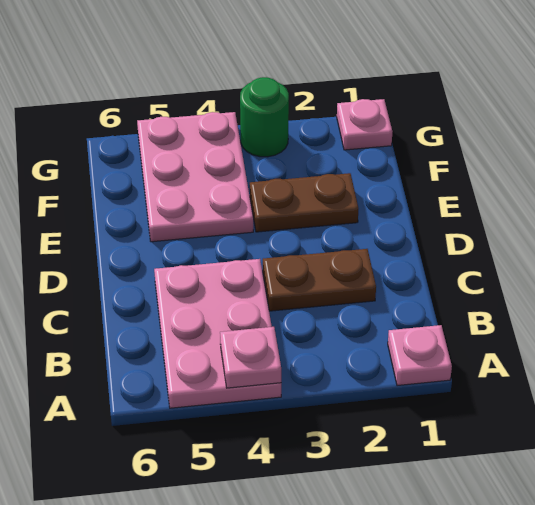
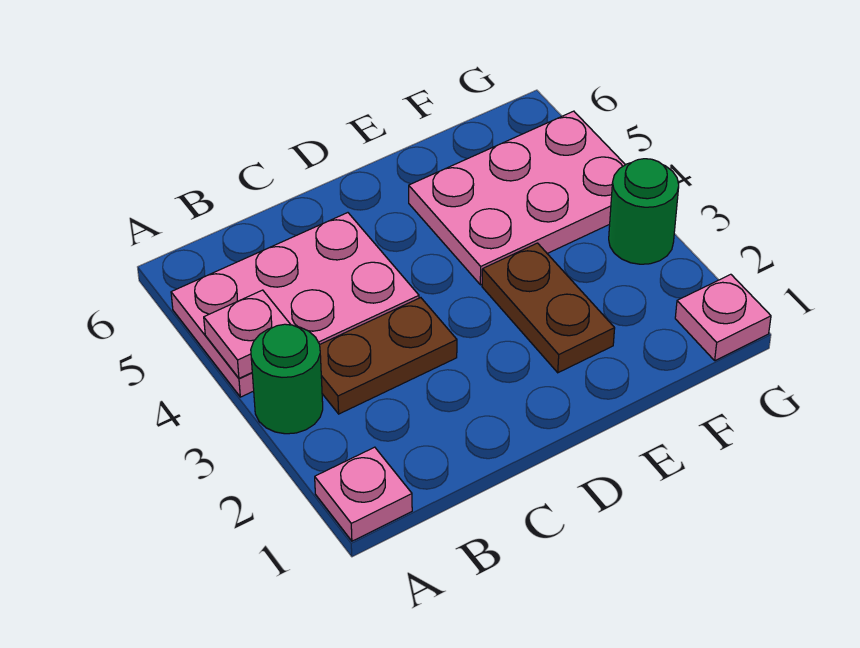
none -> green round brick A3 level 1
brown plate C2:C3 level 1 -> brown plate B3:C3 level 1

